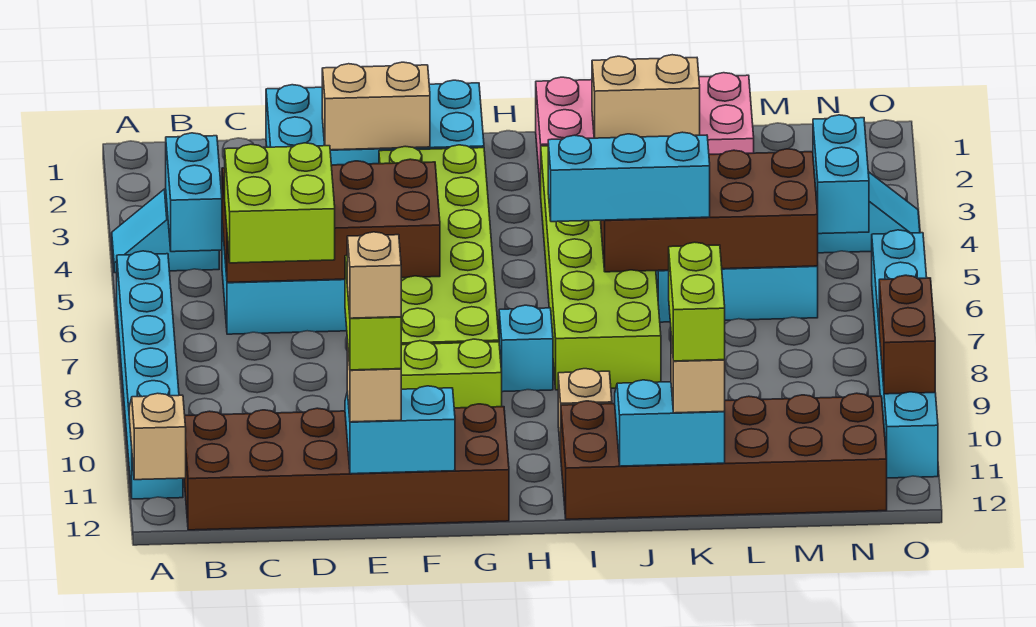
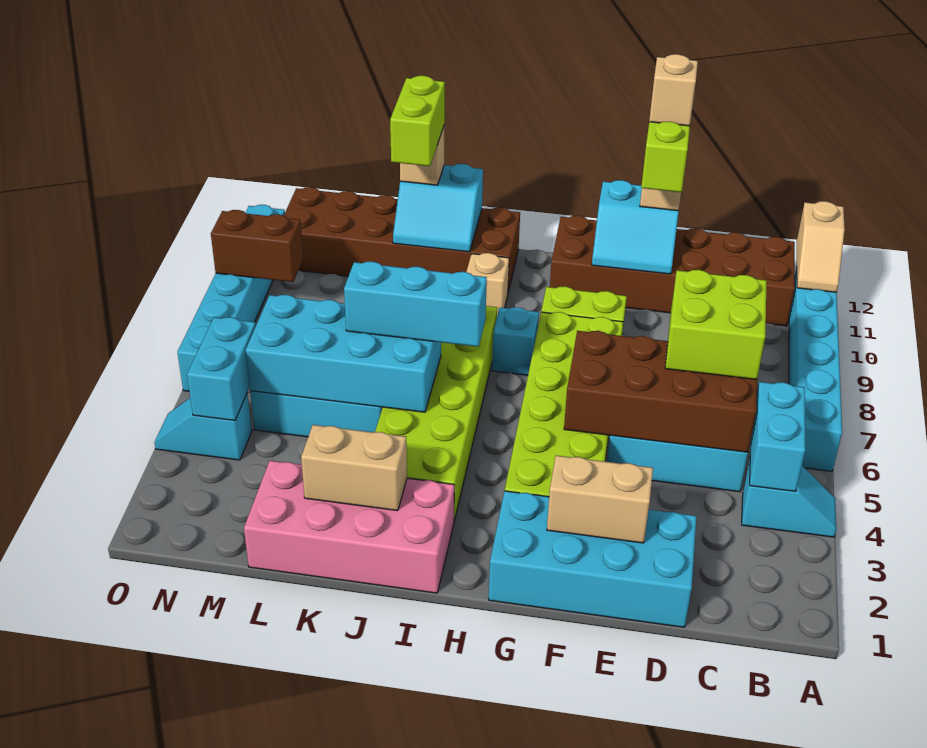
brown brick J5:M6 level 2 -> cyan brick J5:M6 level 2
brown brick O9:O10 level 2 -> brown brick N9:O9 level 2

